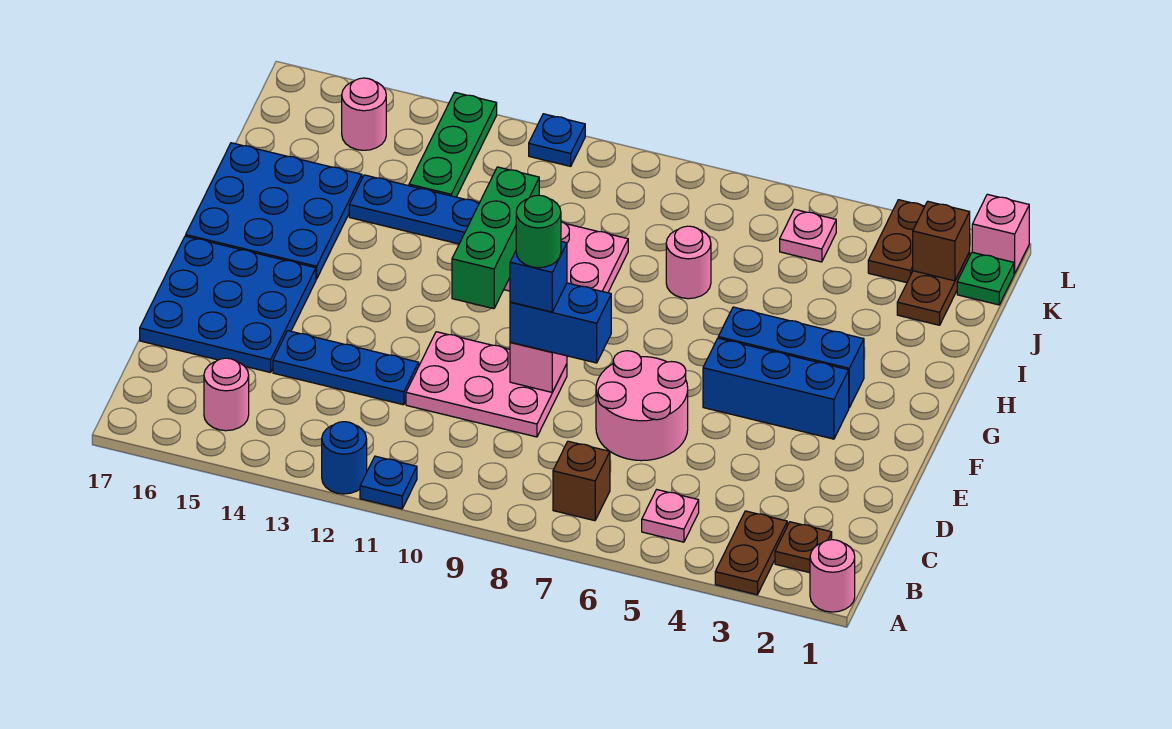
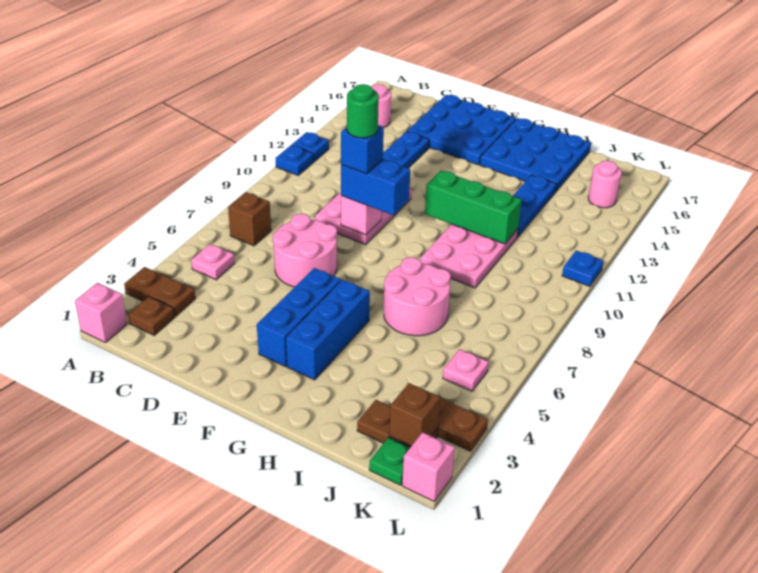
pink round brick A1 level 1 -> pink brick A1 level 1
blue round brick A12 level 1 -> blue plate A12 level 1
blue brick E8:E9 level 3 -> blue brick E9:F9 level 3
pink round brick I7 level 1 -> pink round brick H6:I7 level 1
green plate J13:L13 level 1 -> none

